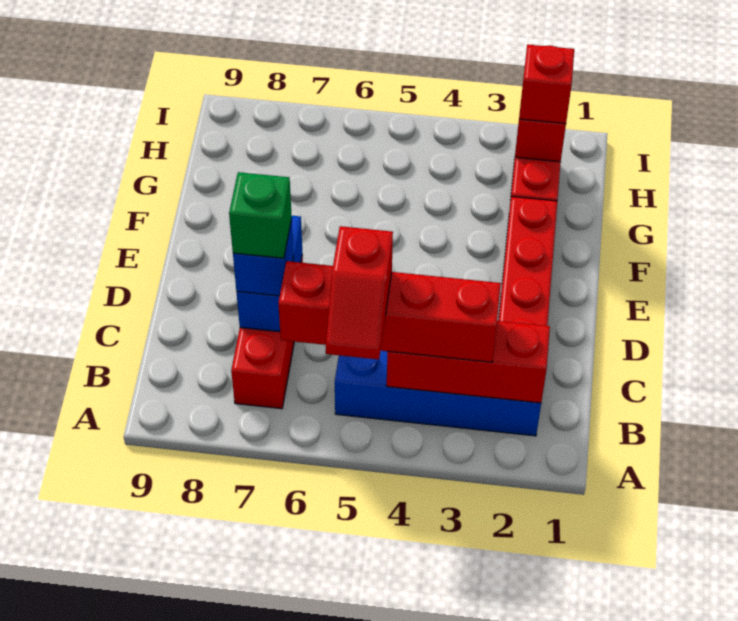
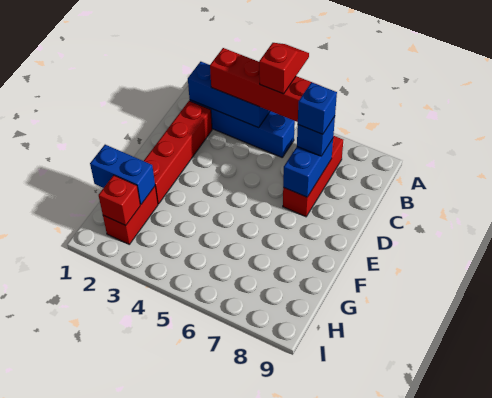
red brick B2:B4 level 2 -> blue brick B2:B4 level 2
green brick C7 level 4 -> blue brick C7 level 4
none -> blue brick G1:G2 level 2
red brick H2 level 3 -> none

